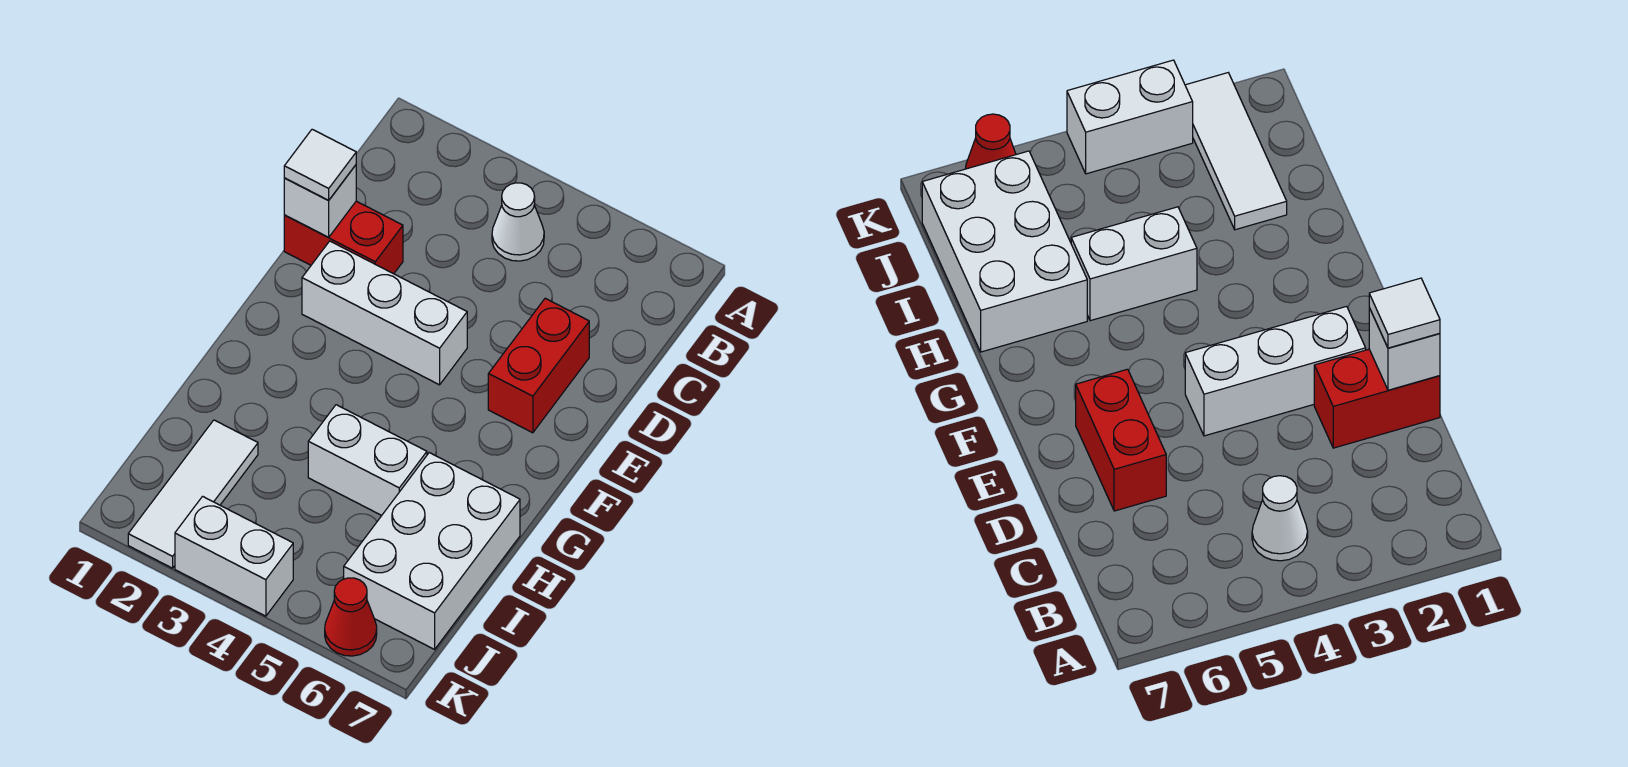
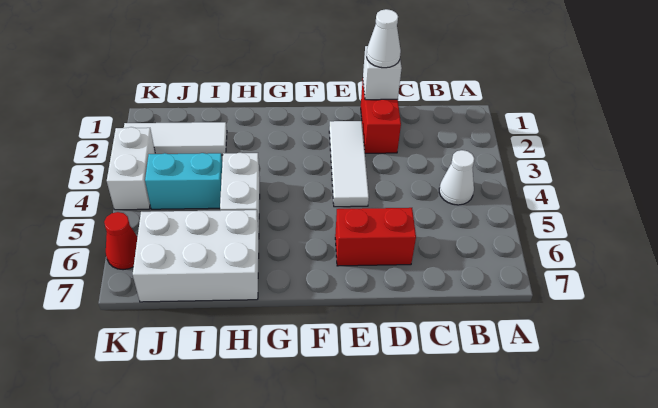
white tile D1 level 3 -> white cone D1 level 3
white brick E2:E4 level 1 -> white tile E2:E4 level 1
none -> cyan brick I4:J4 level 1

